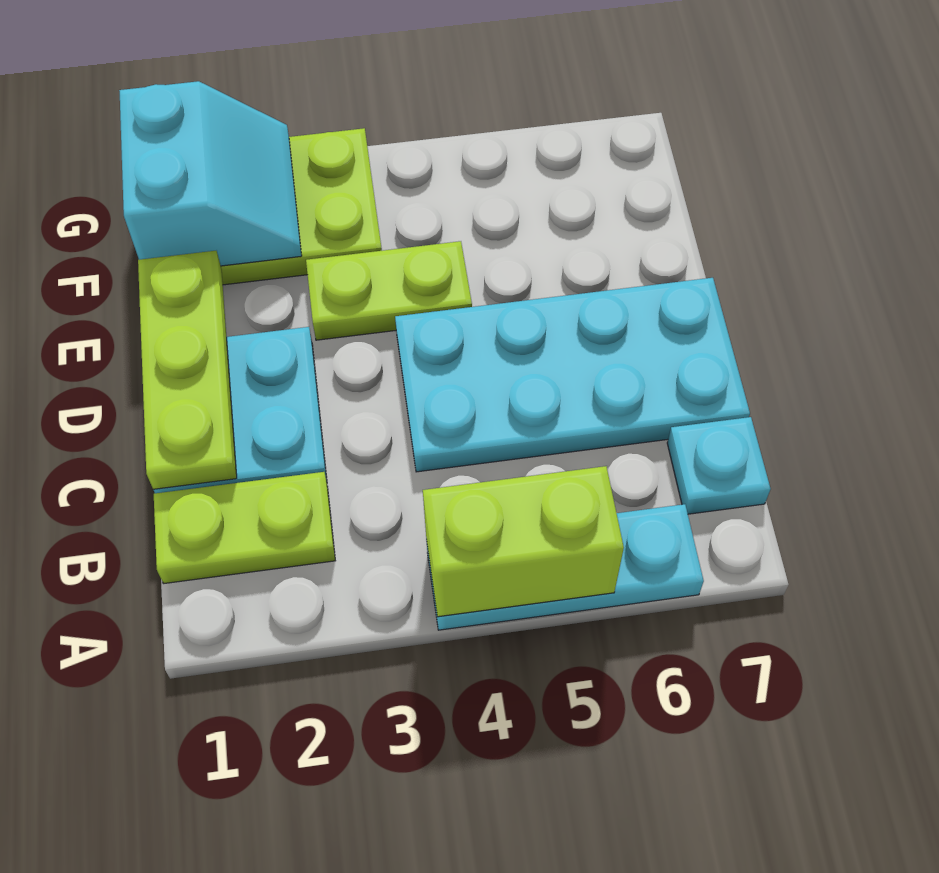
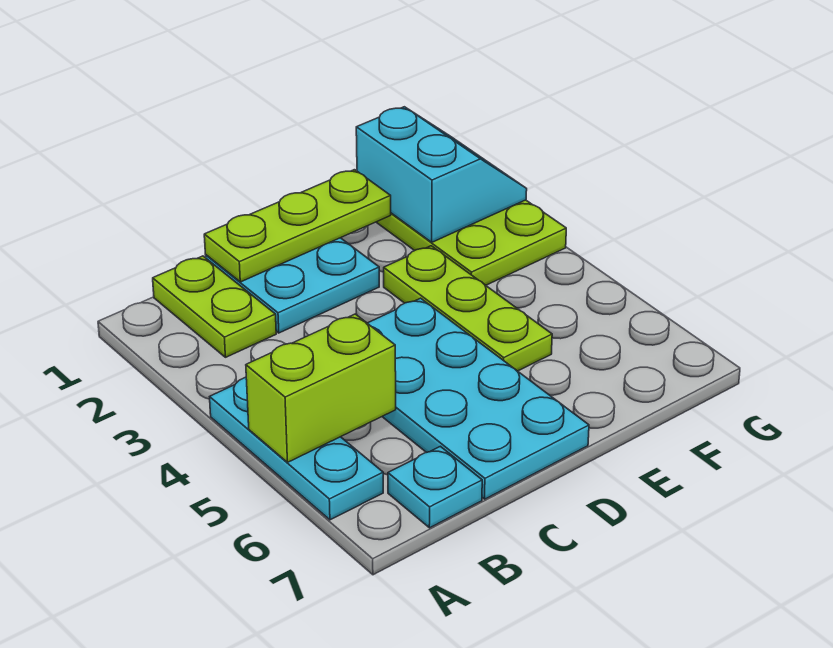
lime brick A4:A5 level 2 -> lime brick A5:B5 level 2
lime plate E3:E4 level 1 -> lime plate E3:E5 level 1
cyan slope F1:G2 level 2 top 1 -> cyan slope F1:G2 level 2 top F

